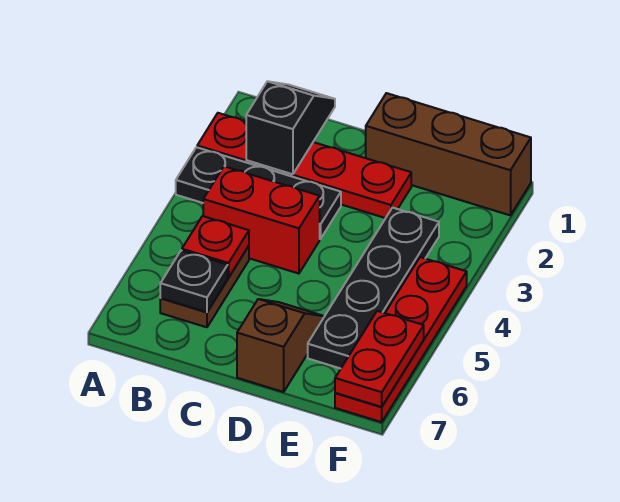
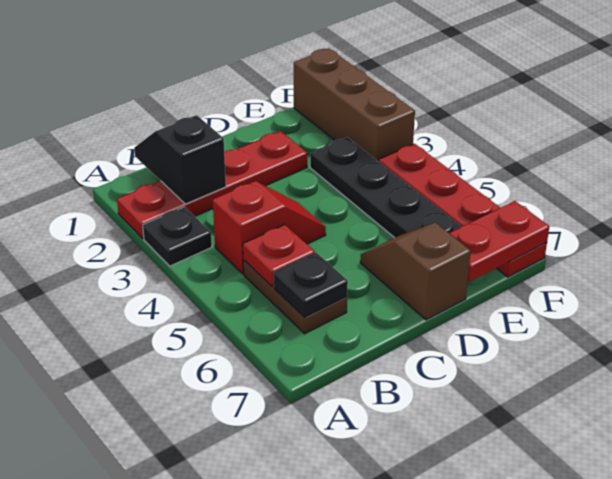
black plate A3:C3 level 1 -> black plate A3 level 1
red brick B4:C4 level 1 -> red slope B4:C4 level 1 top B
brown brick D1:F1 level 1 -> brown brick F1:F3 level 1
red plate F6:F7 level 2 -> red plate E7:F7 level 2

